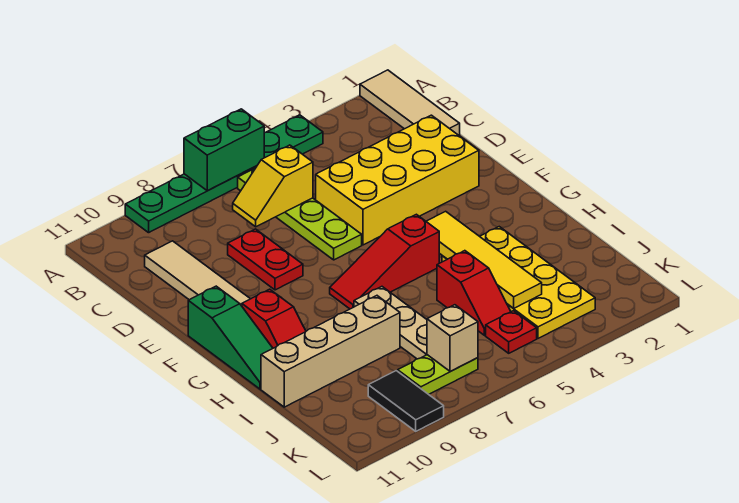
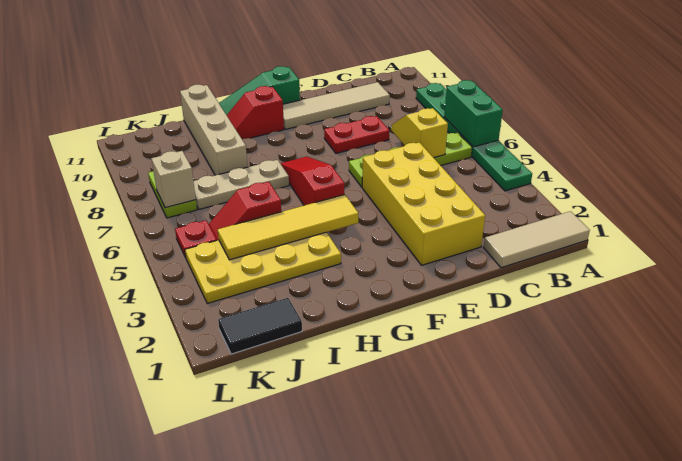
black tile K9:L9 level 1 -> black tile J1:K1 level 1

